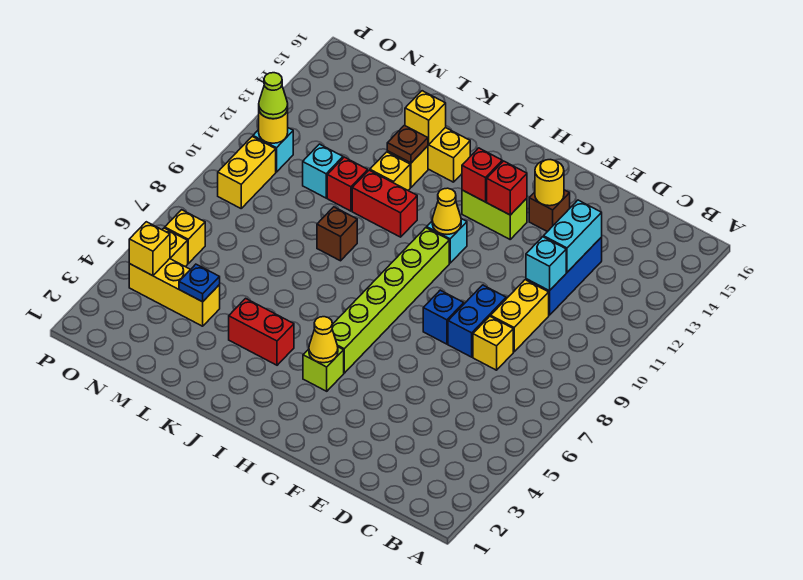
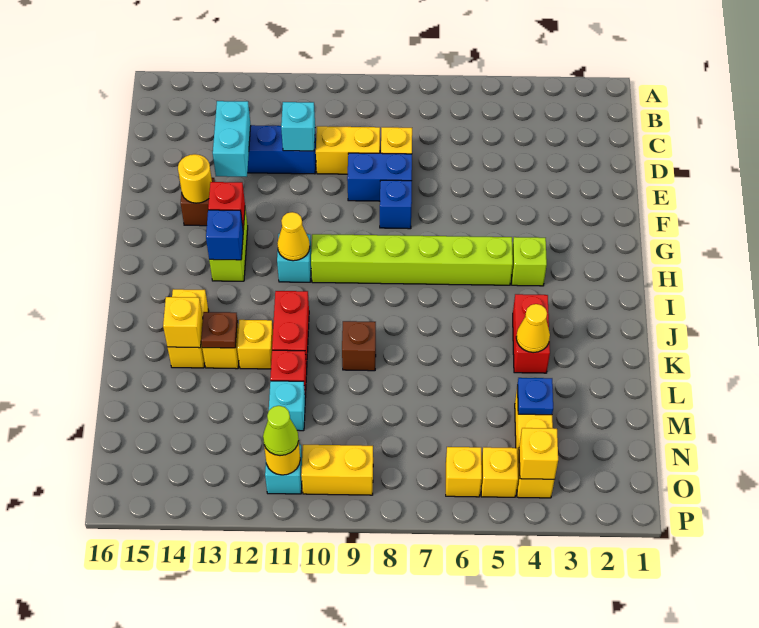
cyan brick D12:D13 level 2 -> cyan brick D13:E13 level 2
yellow cone H4 level 2 -> yellow cone K4 level 2
red brick H13 level 2 -> blue brick H13 level 2

